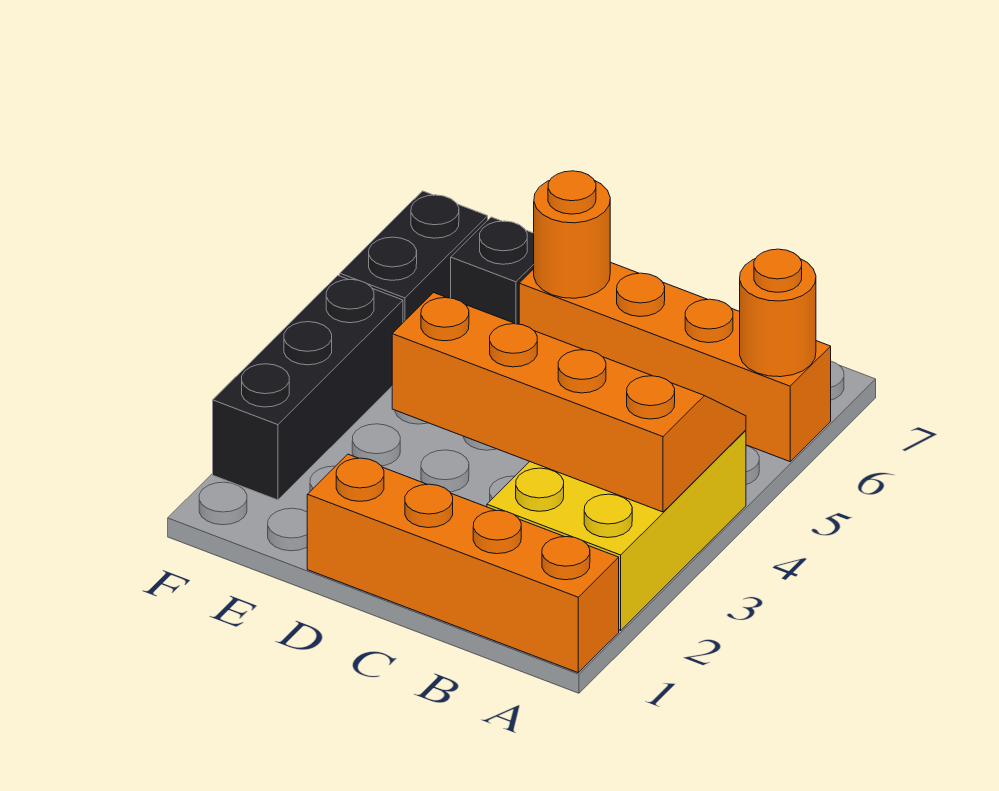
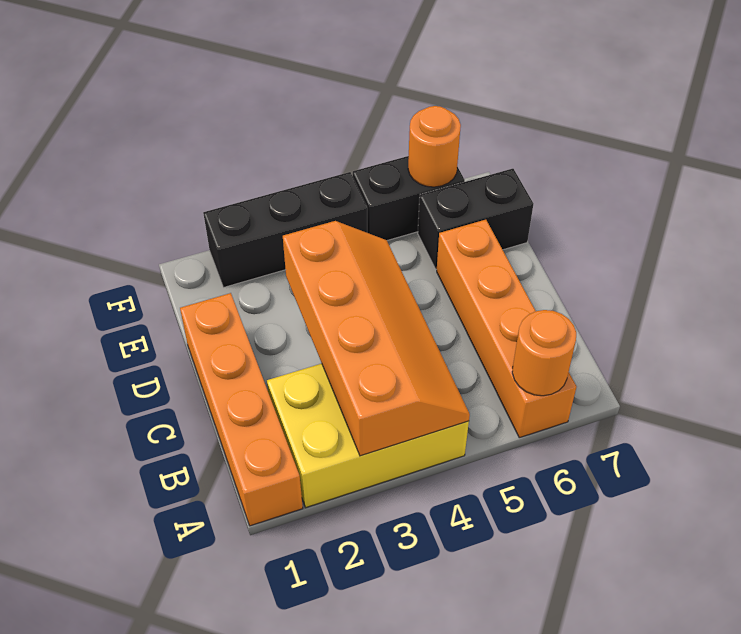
orange round brick D6 level 2 -> orange round brick F6 level 2
black brick E6 level 1 -> black brick E6:E7 level 1

